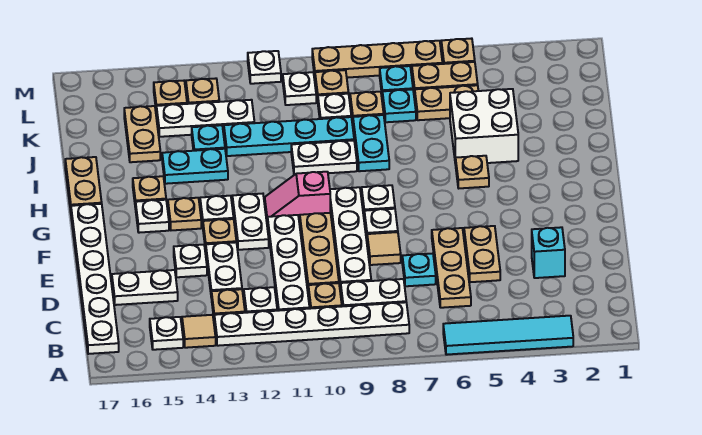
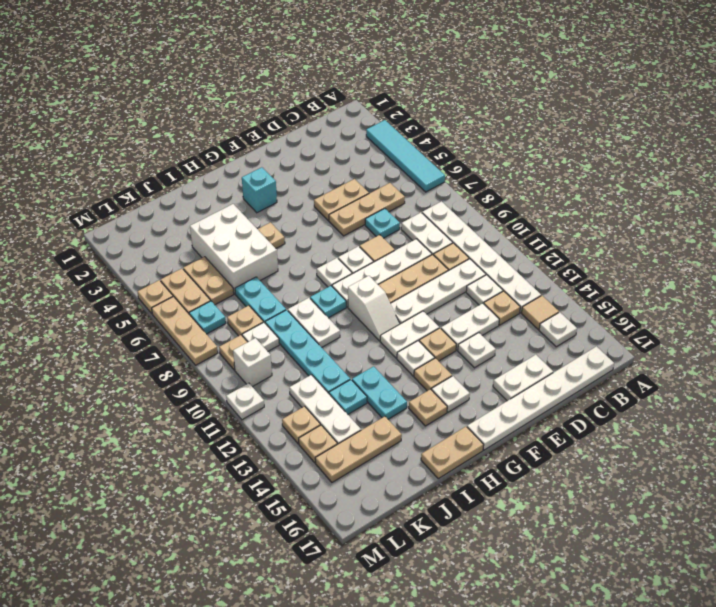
cyan brick D3 level 1 -> cyan brick G3 level 1
white plate D15:D16 level 1 -> white plate D16:E16 level 1
pink slope G10:G11 level 1 top 10 -> white slope G10:G11 level 1 top 10
white brick I4:J5 level 1 -> white brick I4:J6 level 1
cyan plate I8:J8 level 1 -> cyan plate J7:J8 level 1
tan plate J15:K15 level 1 -> tan plate J15:L15 level 1
cyan plate K7 level 1 -> cyan plate H9 level 1
white plate L10 level 1 -> white brick L10 level 1
tan plate M6:M9 level 1 -> tan plate M6:M8 level 1

